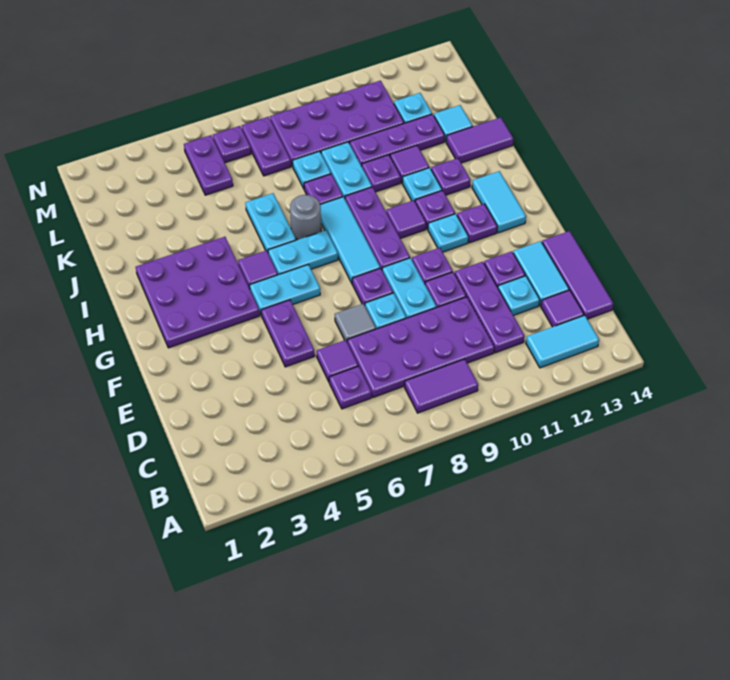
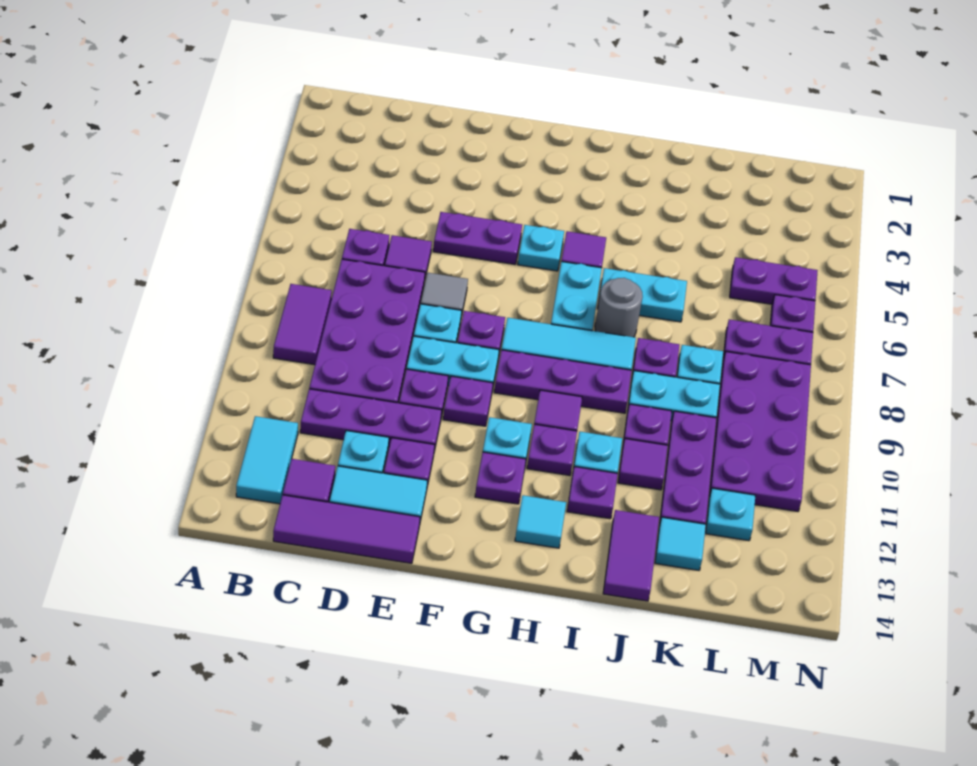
purple plate G2:I4 level 1 -> none
cyan plate G5:G6 level 1 -> cyan plate G5 level 1
cyan tile G13:H13 level 1 -> cyan tile H13 level 1

